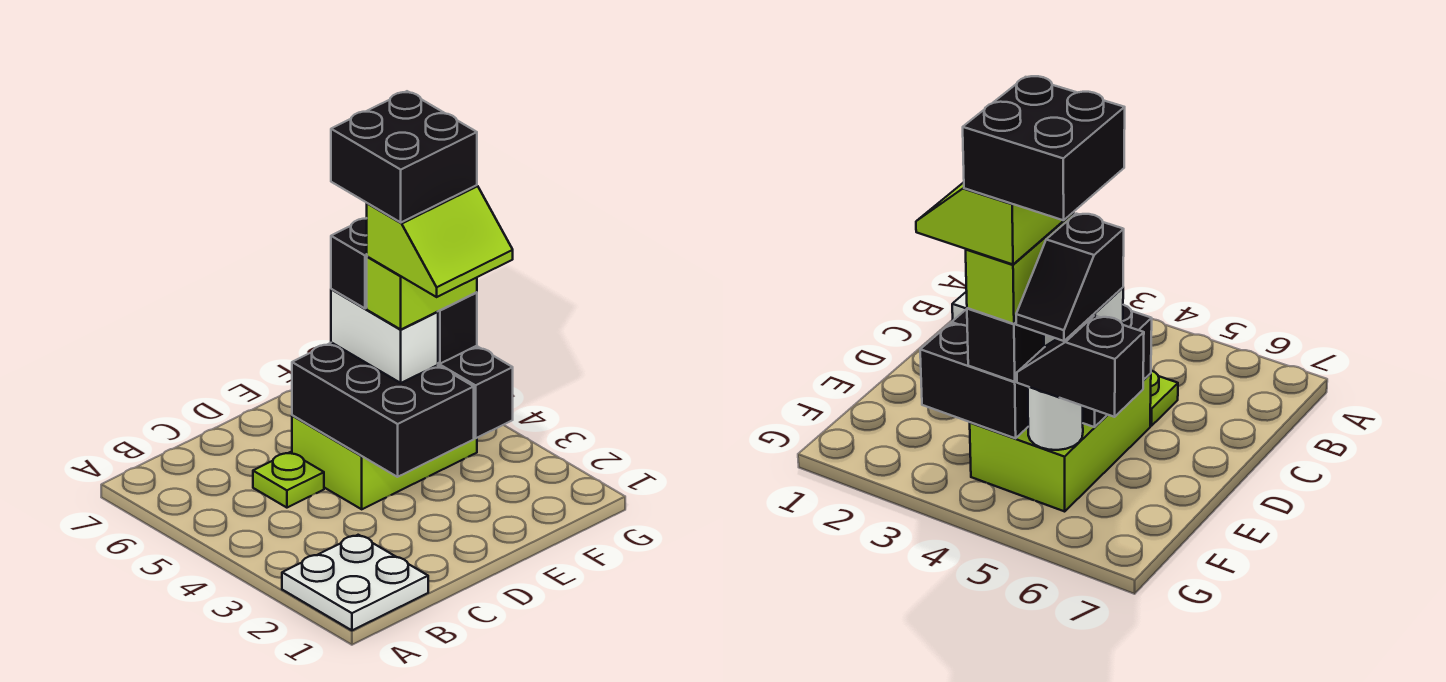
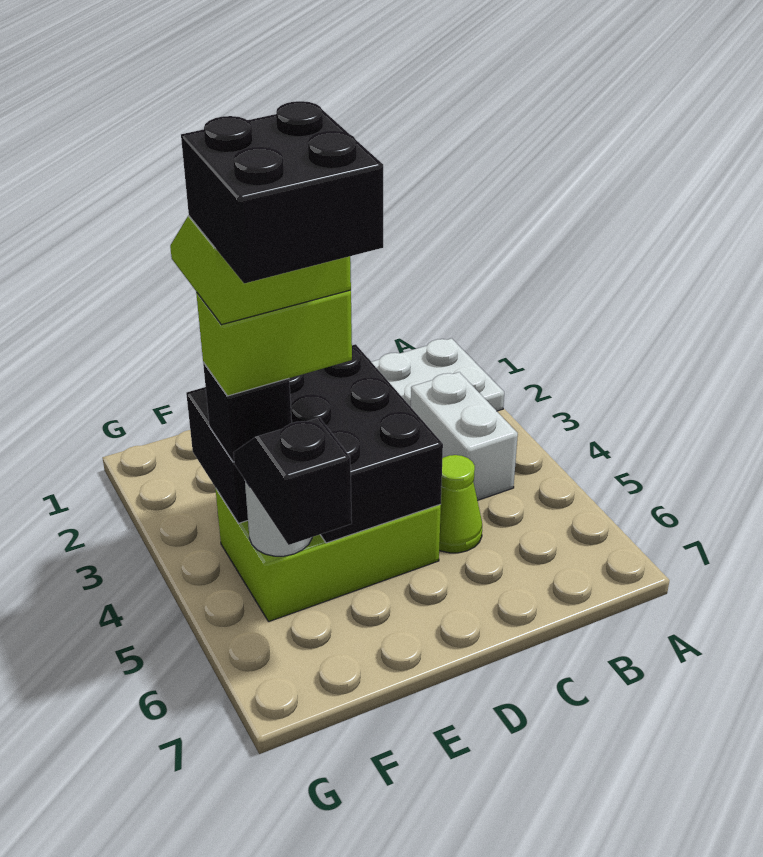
lime plate C5 level 1 -> lime cone C5 level 1
white brick E4:E5 level 3 -> white brick B3:B4 level 1
black slope E5:F5 level 4 top E -> none

